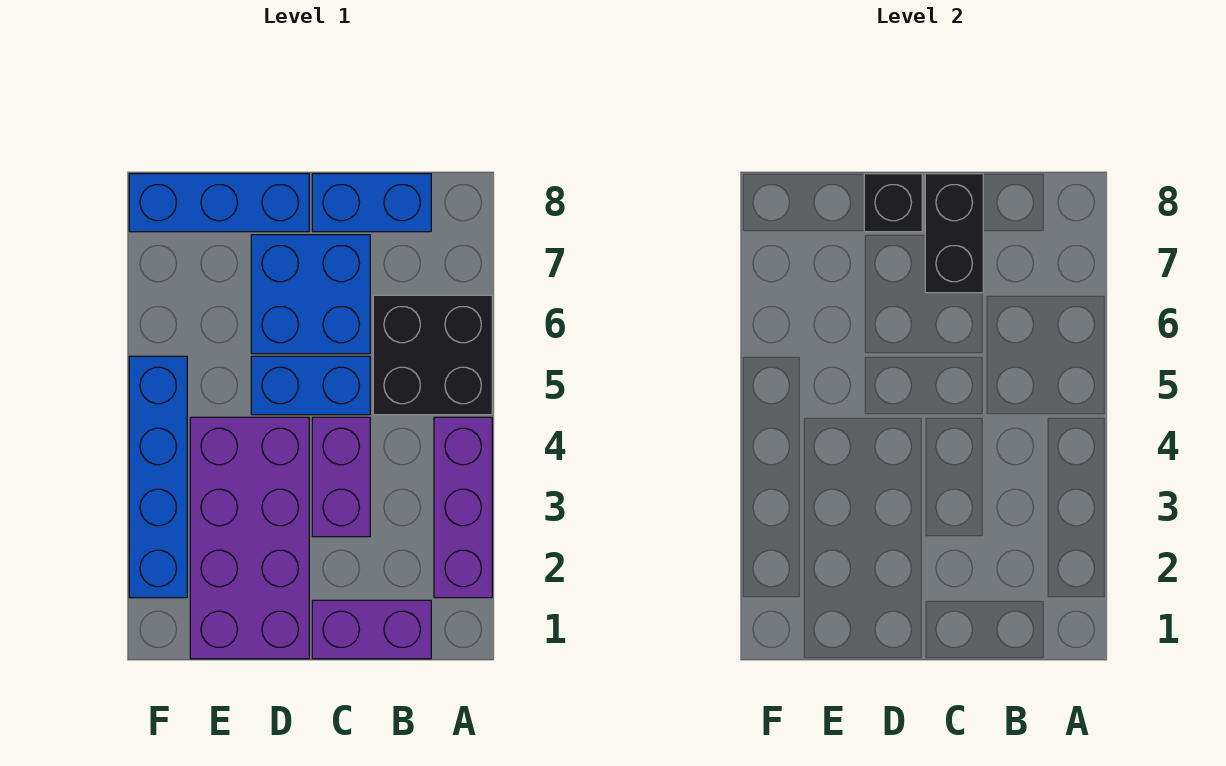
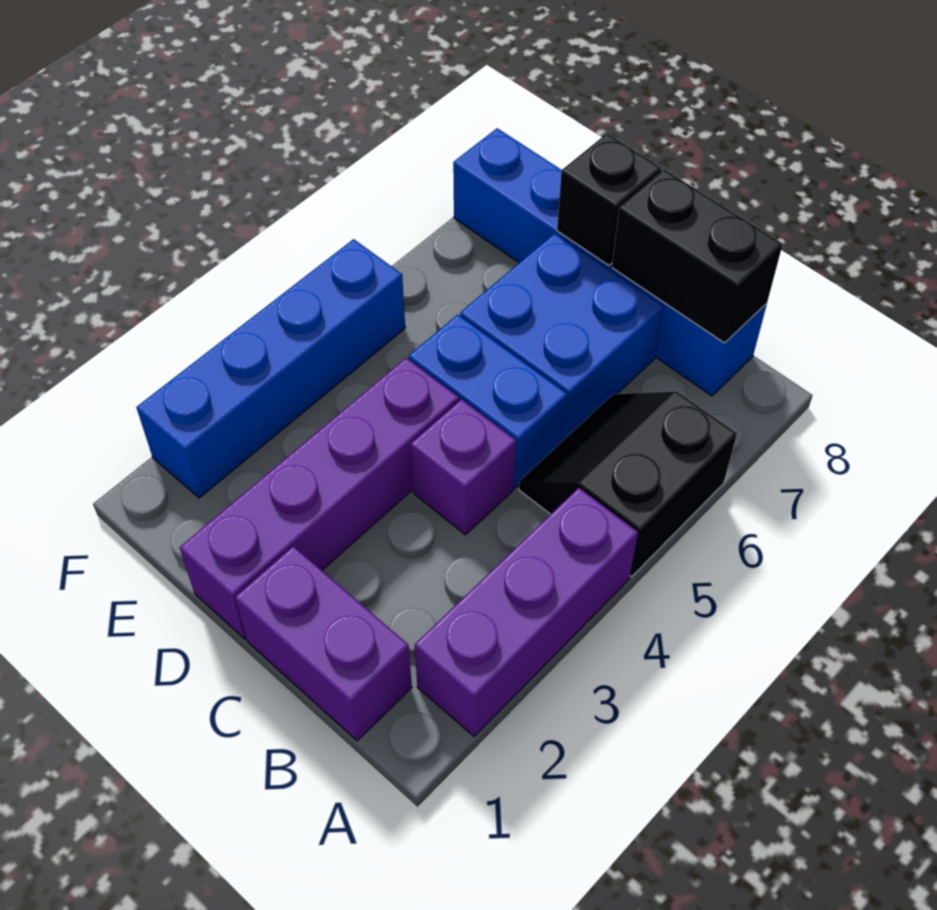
black brick A5:B6 level 1 -> black slope A5:B6 level 1 top A
purple brick C3:C4 level 1 -> purple brick C4 level 1
black brick C7:C8 level 2 -> black brick B8:C8 level 2
purple brick D1:E4 level 1 -> purple brick D1:D4 level 1

